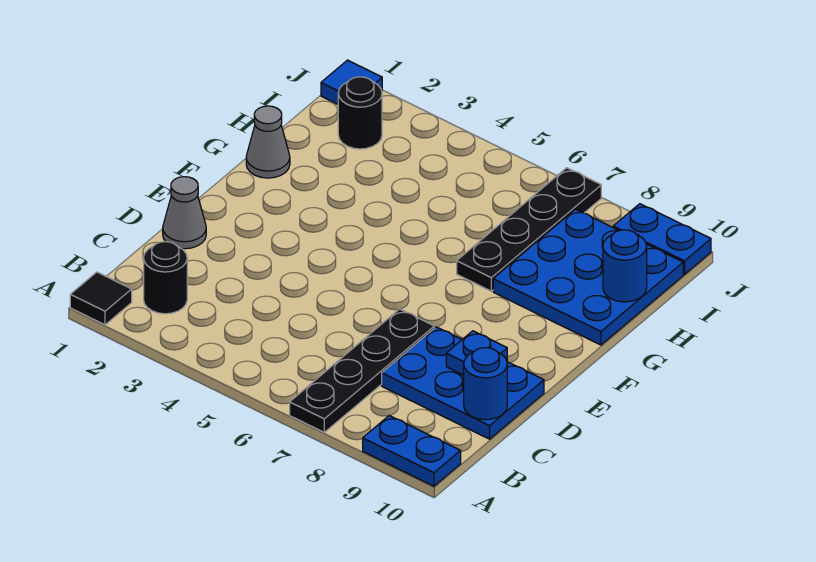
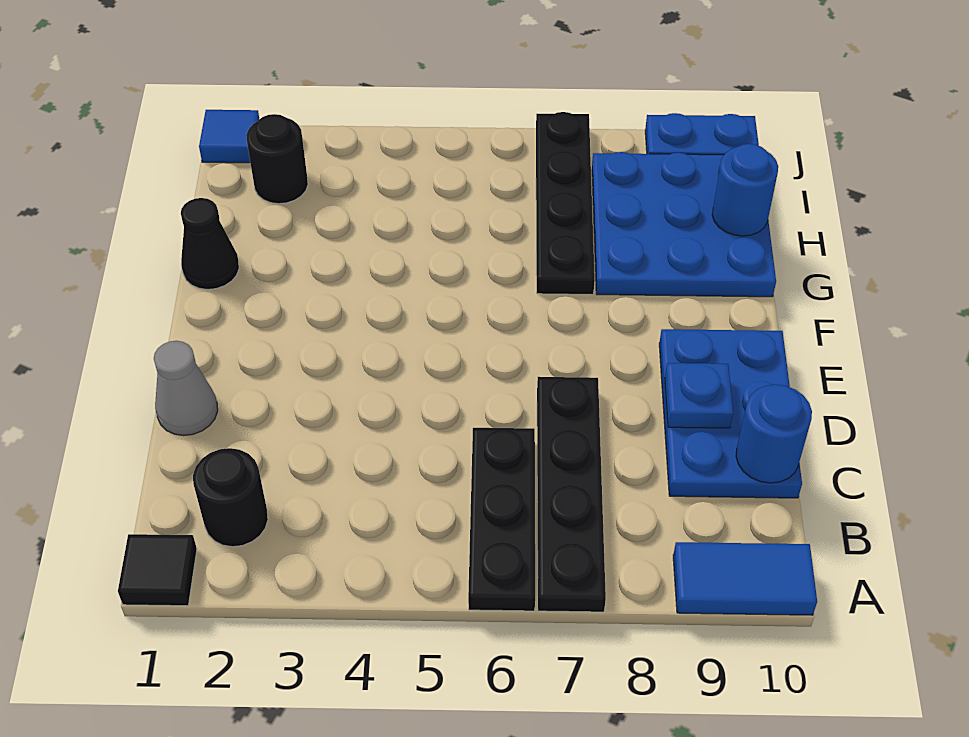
none -> black plate A6:C6 level 1
blue plate A9:A10 level 1 -> blue tile A9:A10 level 1
blue plate C8:D10 level 1 -> blue plate C9:E10 level 1
grey cone G1 level 1 -> black cone G1 level 1

